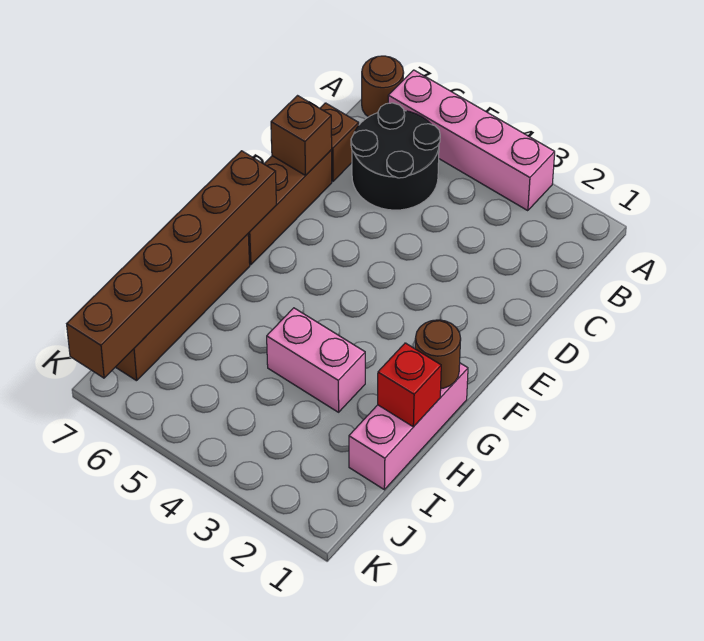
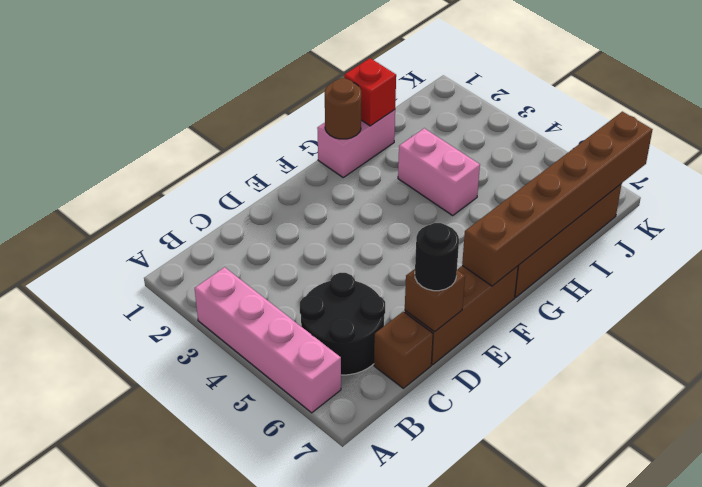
brown round brick A7 level 1 -> none
none -> black round brick D7 level 3
pink brick G1:I1 level 1 -> pink brick G1:H1 level 1

